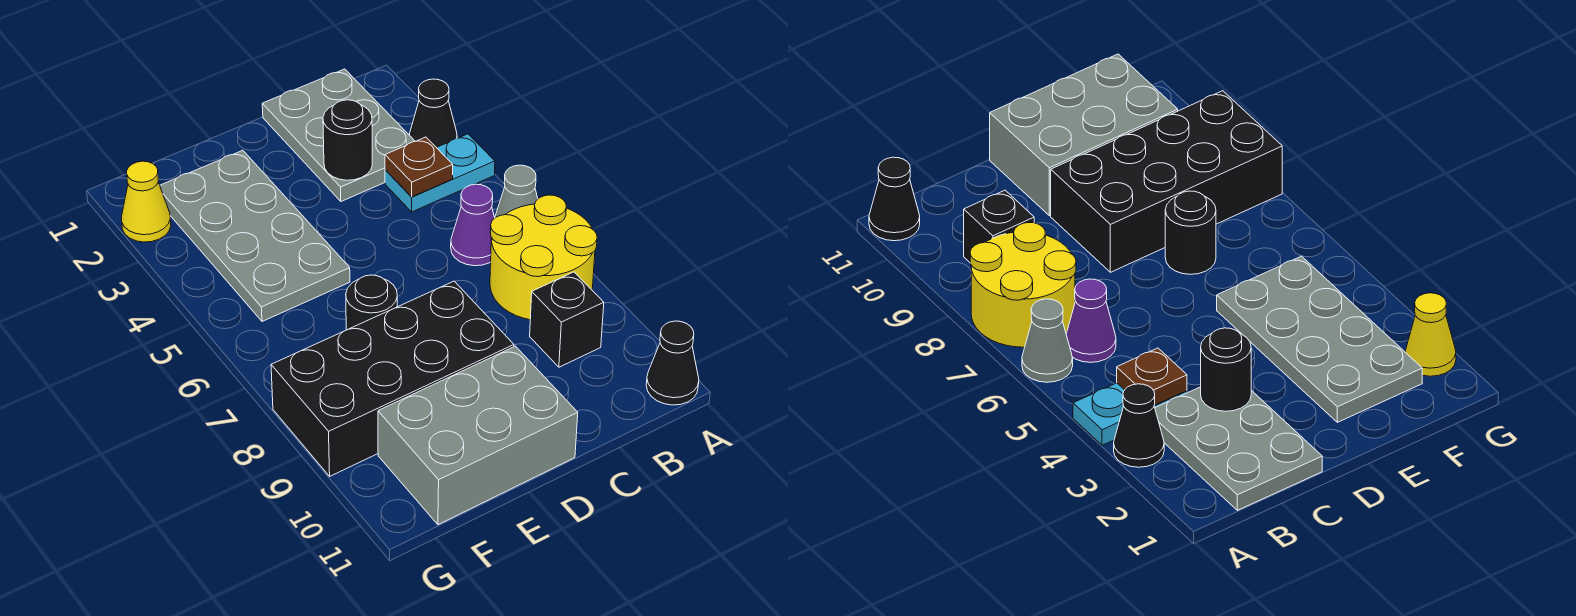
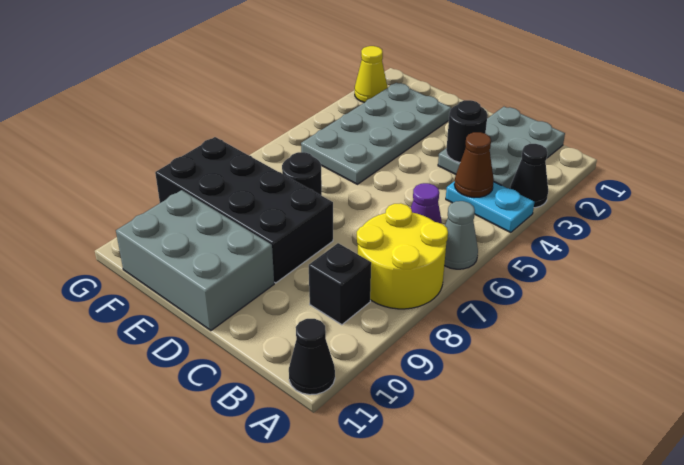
brown plate B4 level 2 -> brown cone B4 level 2

